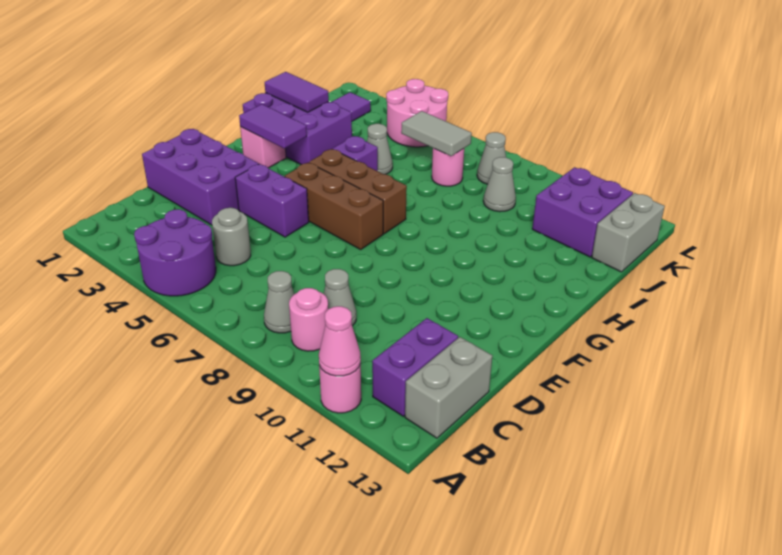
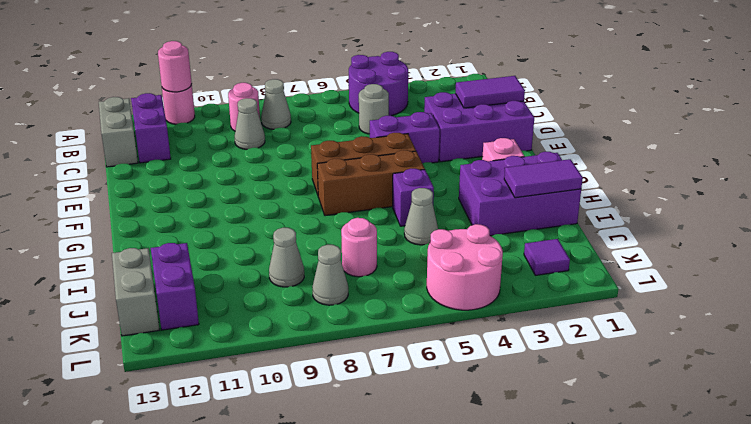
pink cone A11 level 2 -> pink round brick A11 level 2
purple tile G2:G3 level 2 -> purple tile D1:D2 level 2
grey tile J6:J7 level 2 -> none
purple brick J11:K12 level 1 -> purple brick J12:K12 level 1

